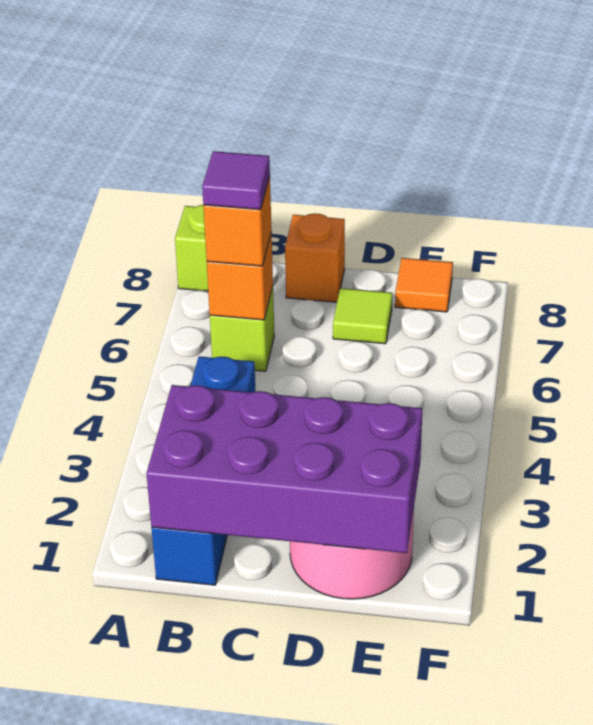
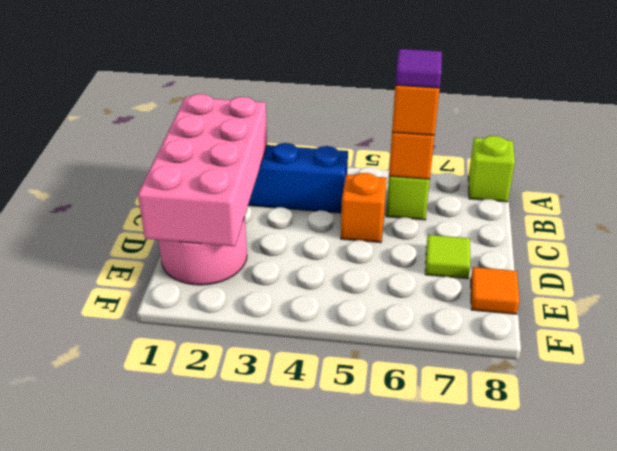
purple brick B1:E2 level 2 -> pink brick B1:E2 level 2
orange brick C8 level 1 -> orange brick C5 level 1

